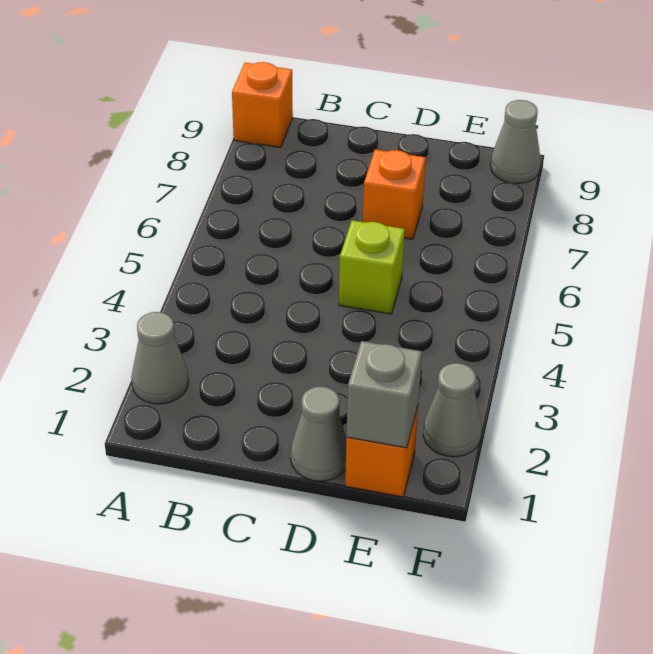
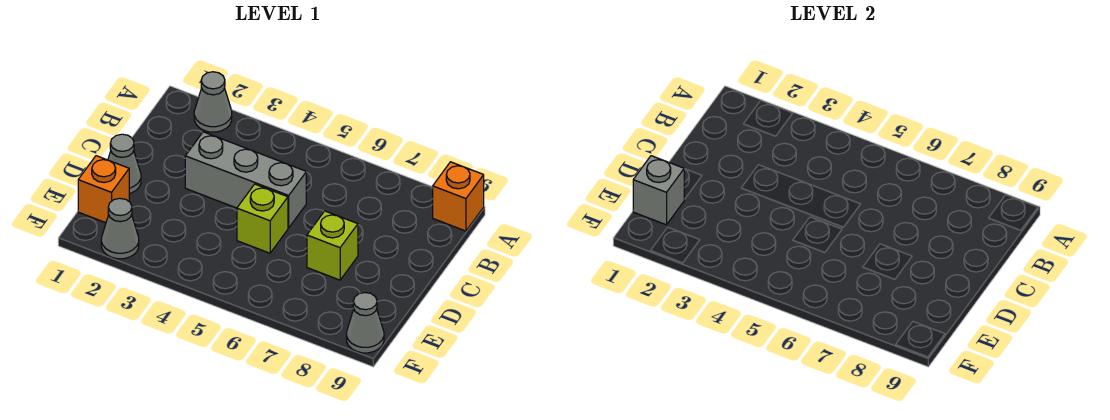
none -> grey brick C3:C5 level 1
orange brick D7 level 1 -> lime brick D7 level 1

